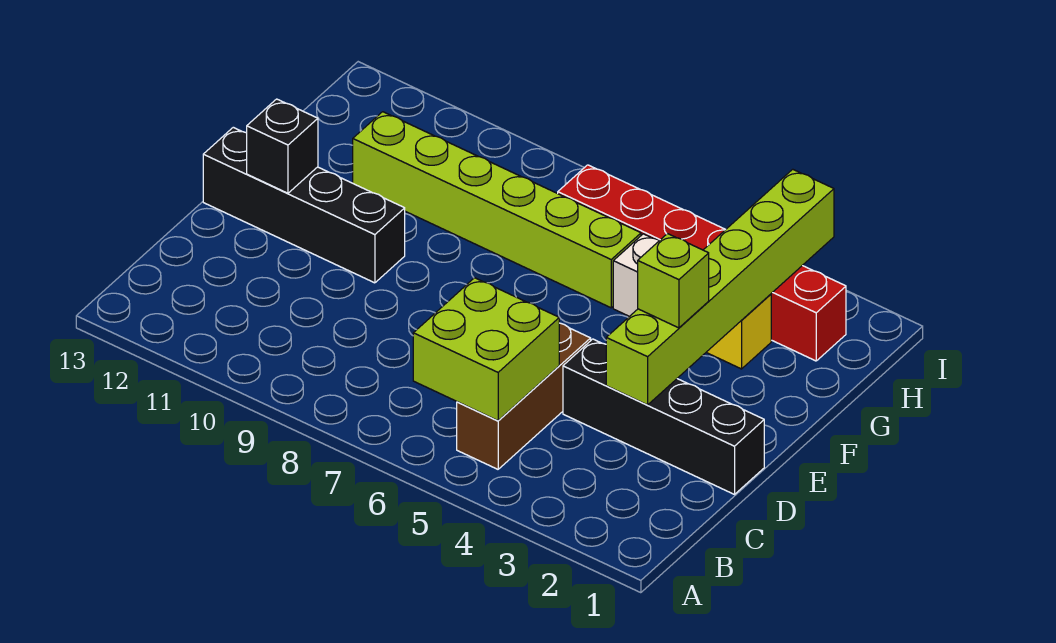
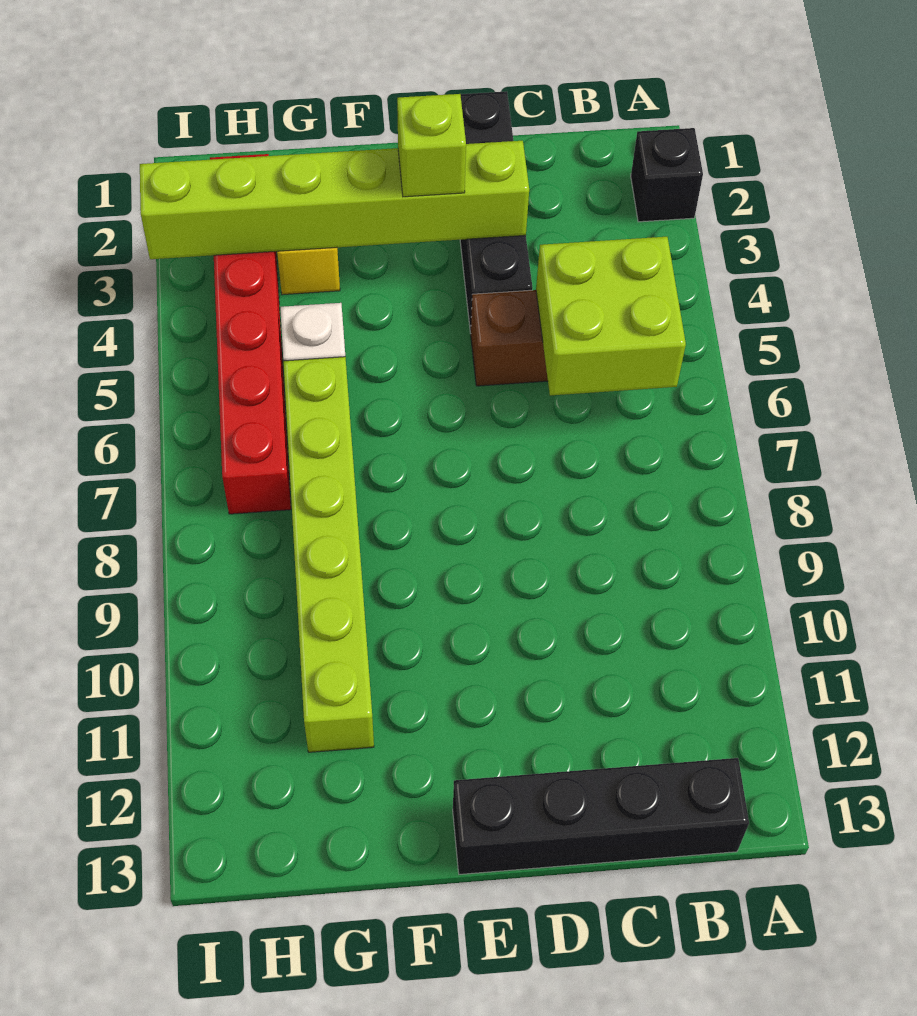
black brick E10:E13 level 1 -> black brick B13:E13 level 1
black brick E12 level 2 -> black brick A2 level 1

